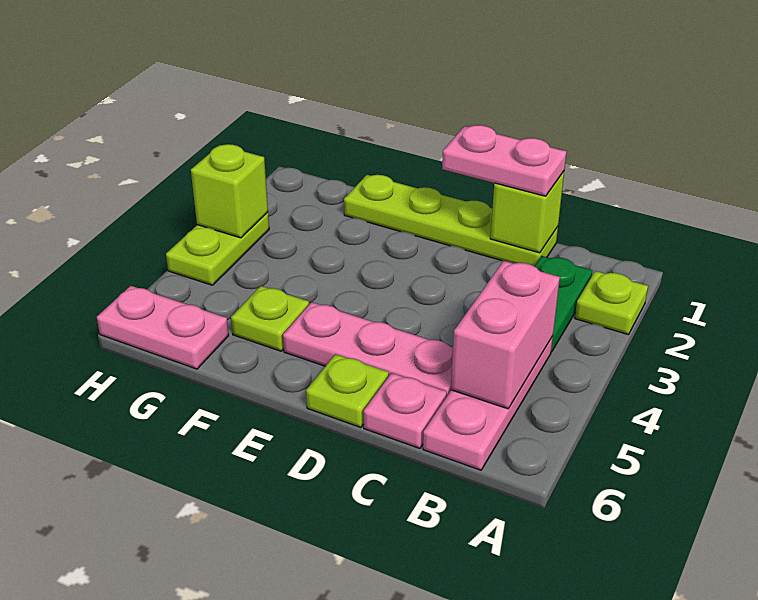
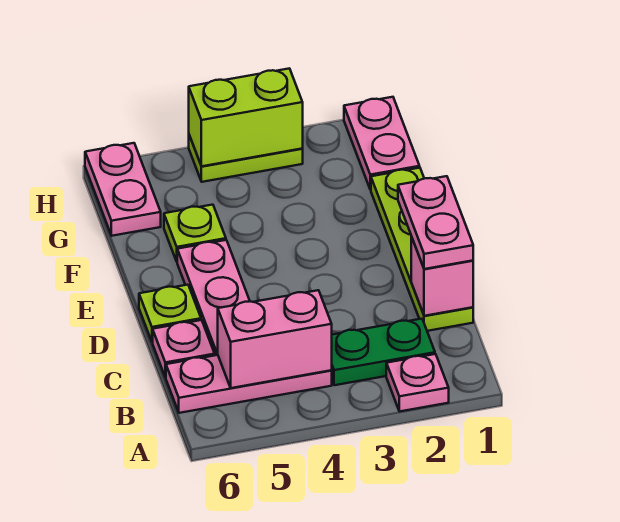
lime plate A2 level 1 -> pink plate A2 level 1
lime brick C1 level 2 -> pink brick C1 level 2
none -> pink plate G1:H1 level 1
lime brick H3 level 2 -> lime brick H3:H4 level 2

